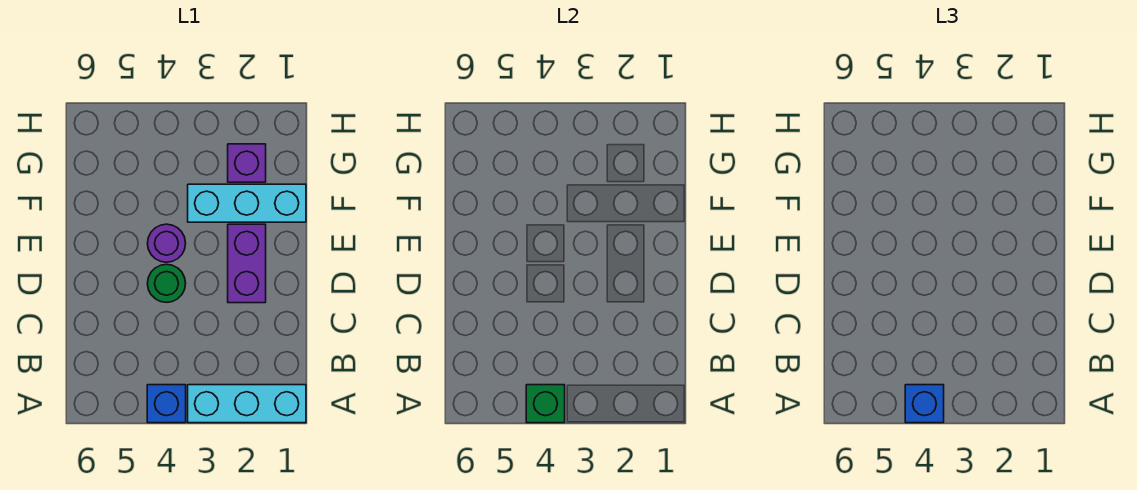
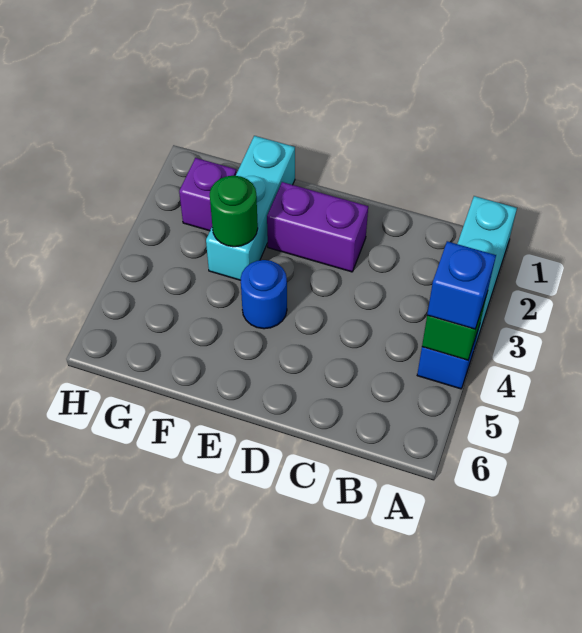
green round brick D4 level 1 -> green round brick F3 level 2
purple round brick E4 level 1 -> blue round brick E4 level 1

